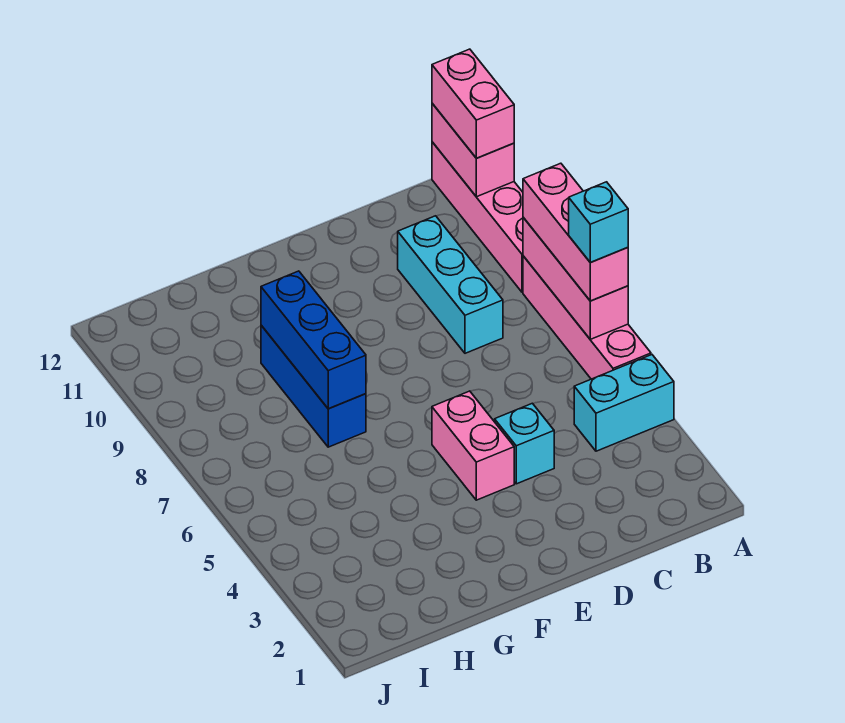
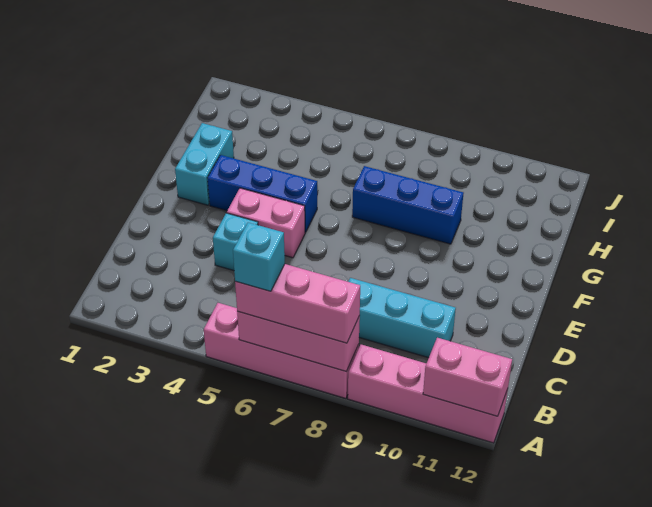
cyan brick A4:B4 level 1 -> cyan brick F2:G2 level 1
pink brick A11:A12 level 3 -> none
blue brick G7:G9 level 2 -> blue brick F3:F5 level 1

